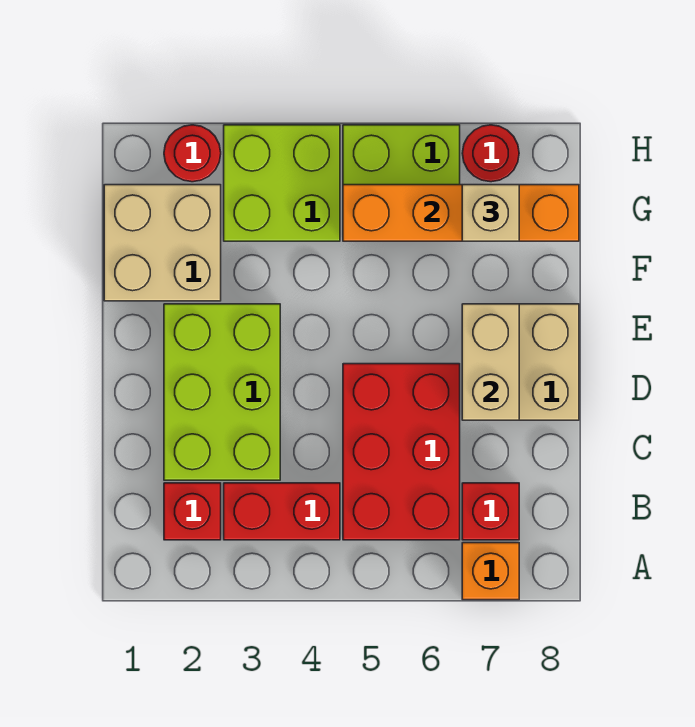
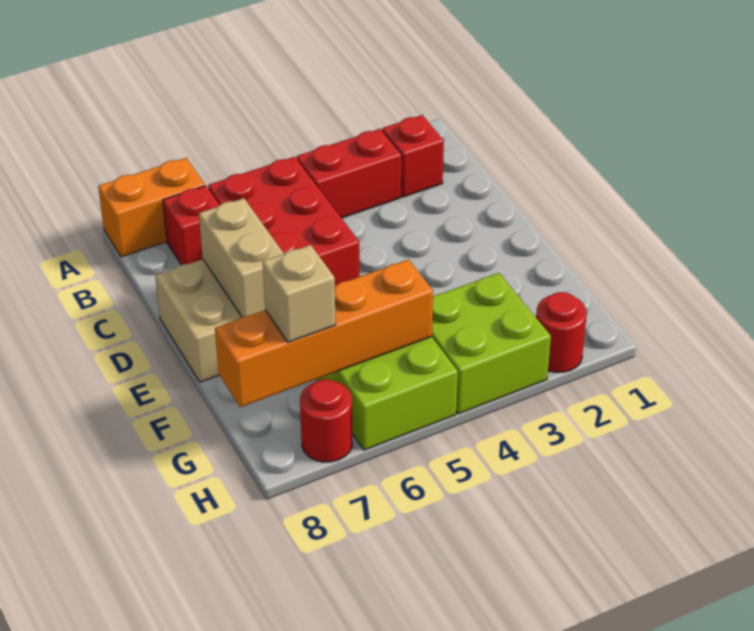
orange brick A7 level 1 -> orange brick A7:A8 level 1
lime brick C2:E3 level 1 -> none
tan brick F1:G2 level 1 -> none

